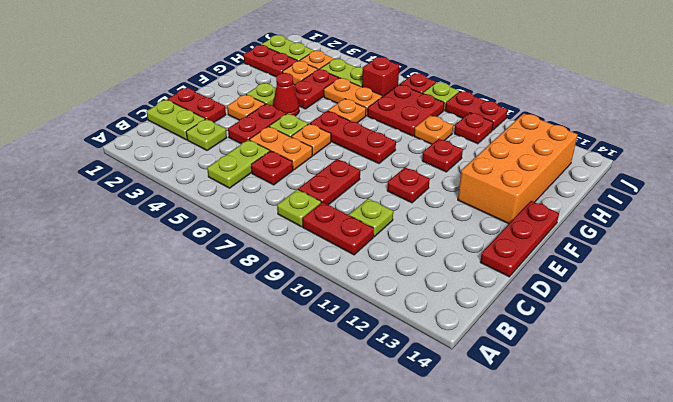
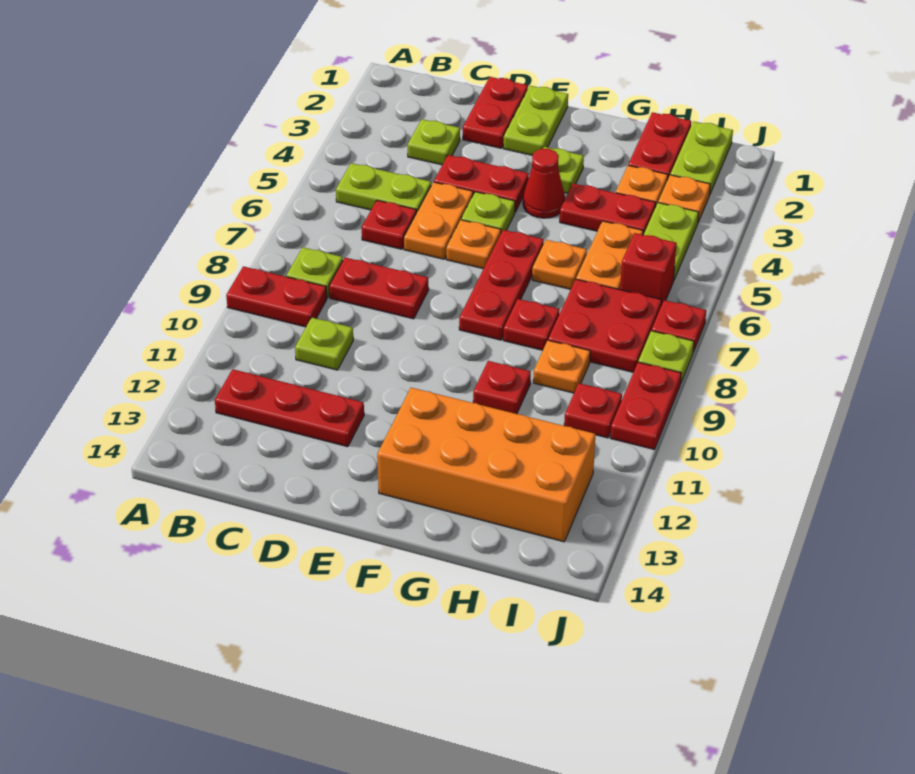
red plate B9:B10 level 1 -> red plate A9:B9 level 1
lime plate C1:C2 level 1 -> lime plate E1:E2 level 1
red plate D14:F14 level 1 -> red plate B12:D12 level 1
orange plate E3 level 1 -> none
red plate E10 level 1 -> red plate G8 level 1

